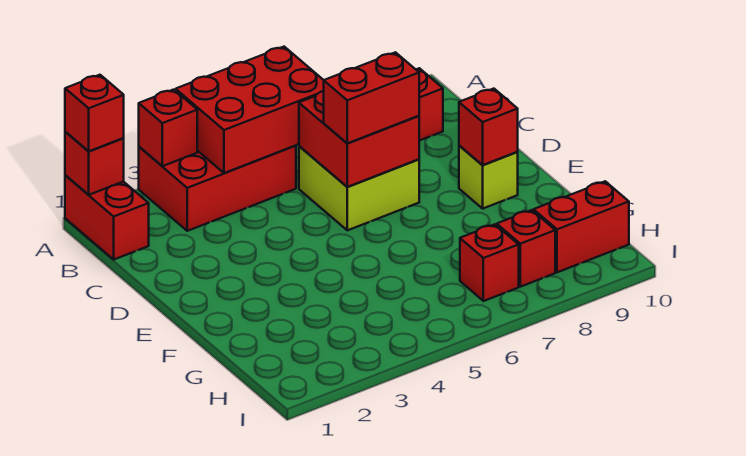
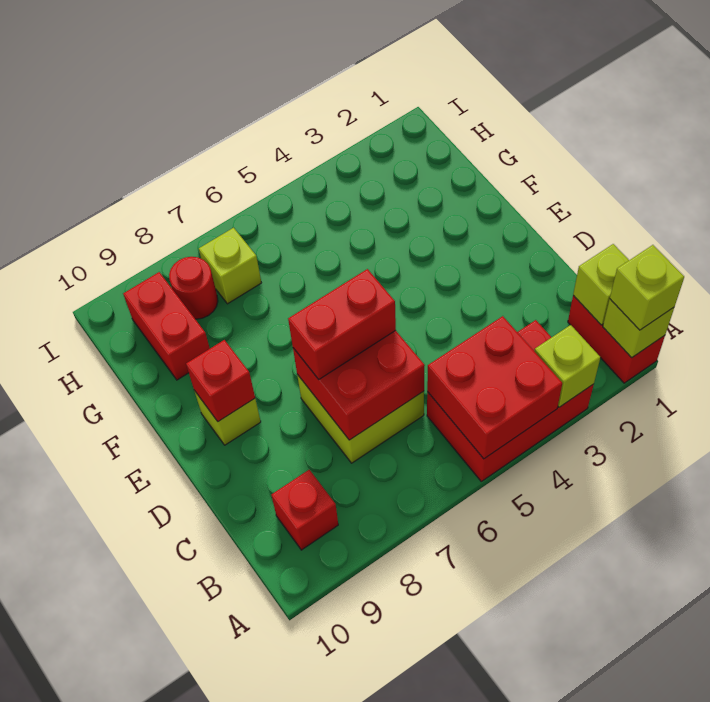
red brick A1 level 2 -> lime brick A1 level 2
red brick A1 level 3 -> lime brick A1 level 3
red brick A3 level 2 -> lime brick A3 level 2
red brick A4:B6 level 2 -> red brick A4:B5 level 2
none -> lime brick B1 level 2
red brick H7 level 1 -> lime brick H7 level 1
red brick H8 level 1 -> red round brick H8 level 1
red brick H9:H10 level 1 -> red brick G9:H9 level 1

